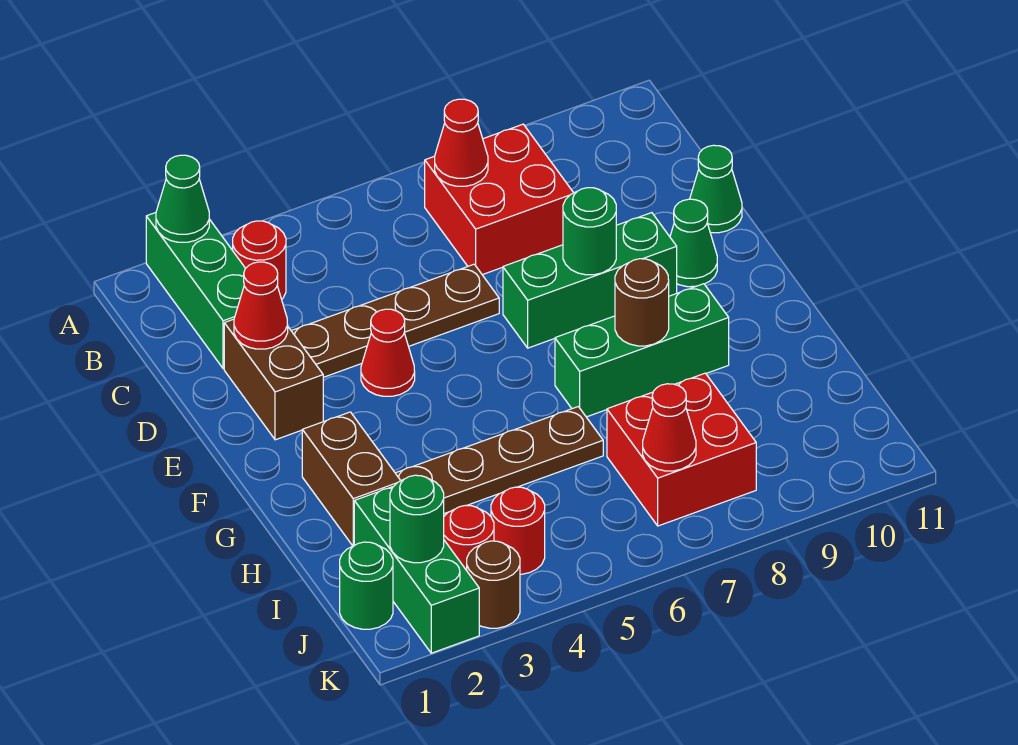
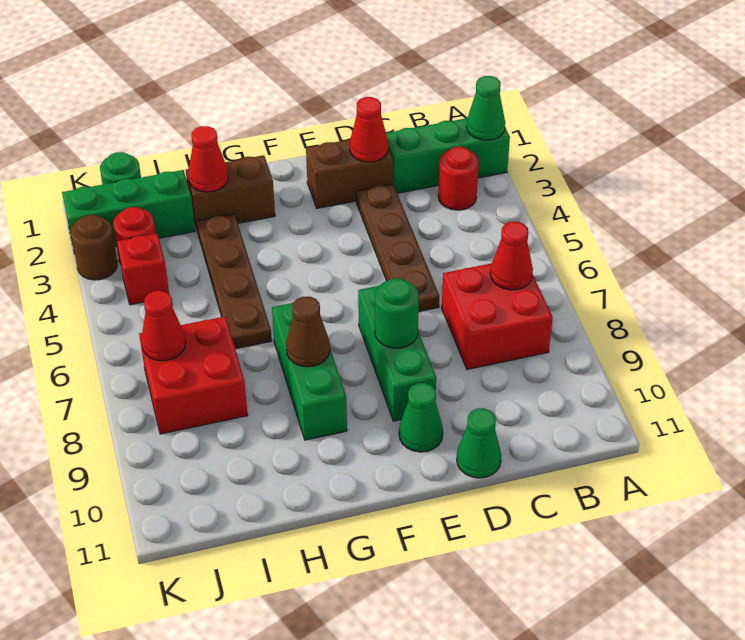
red cone E4 level 1 -> red cone H2 level 2
brown round brick G8 level 2 -> brown cone G8 level 2
green round brick J2 level 2 -> none
red round brick J4 level 1 -> red brick J4 level 1

